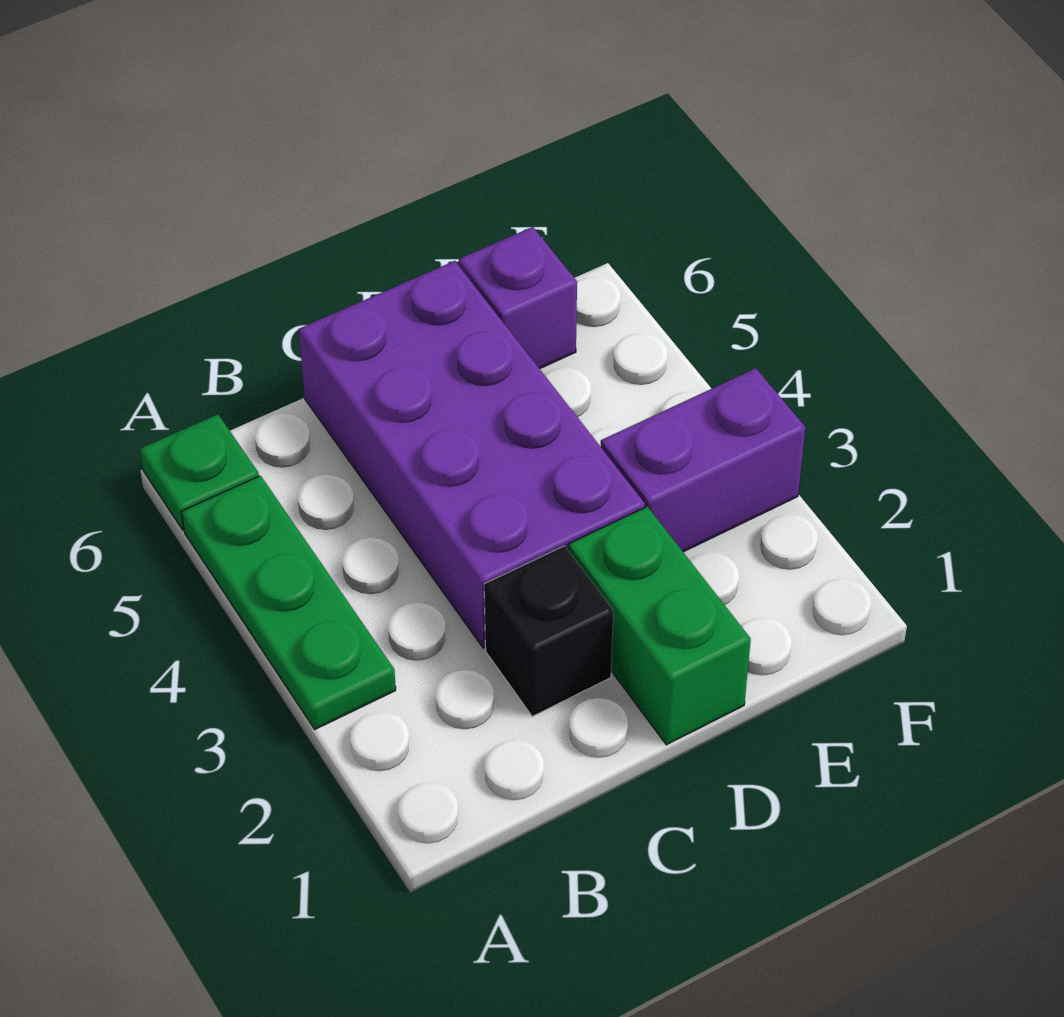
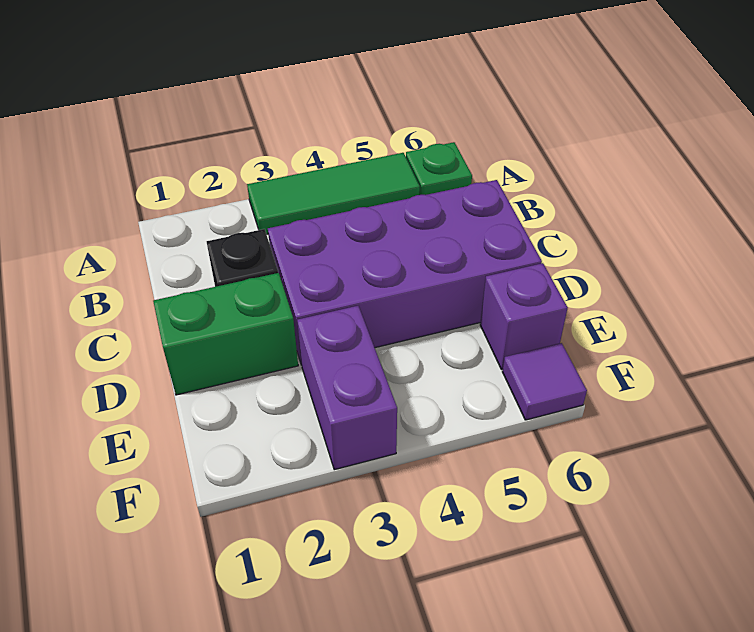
green plate A3:A5 level 1 -> green tile A3:A5 level 1
none -> purple tile F6 level 1

